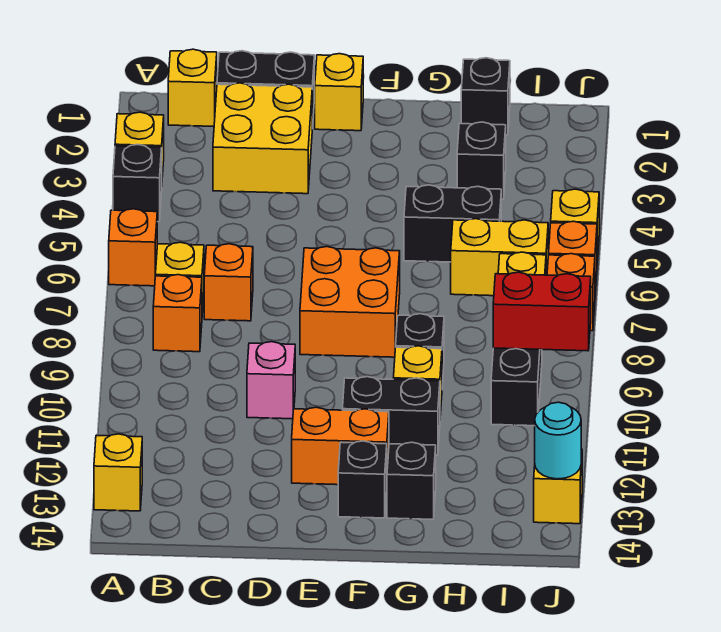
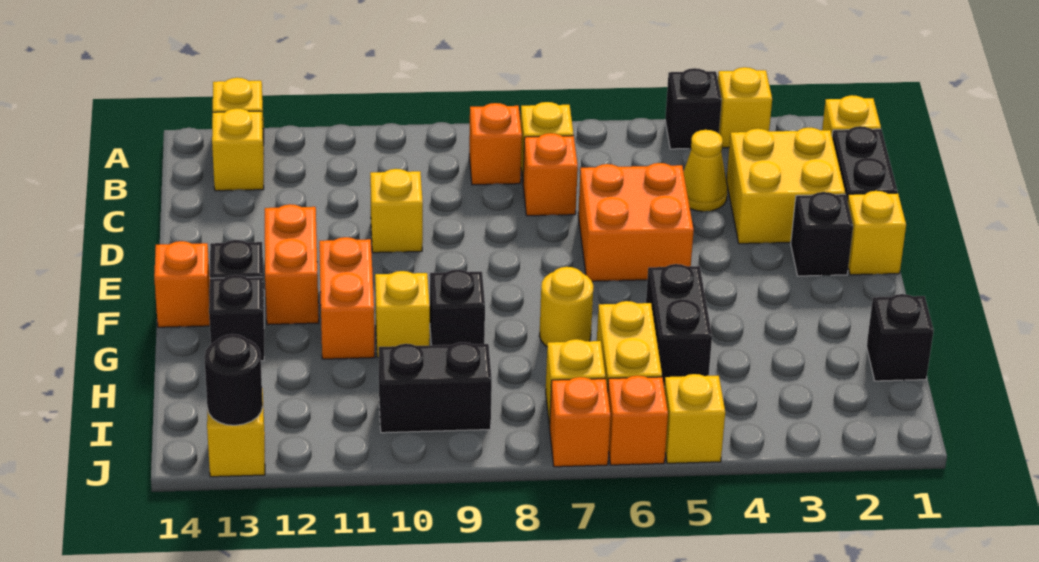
orange brick A6 level 1 -> orange brick F14 level 1
none -> yellow brick B13 level 1
none -> yellow cone C4 level 1
pink brick D10 level 1 -> yellow brick D10 level 1
orange brick E7:F8 level 1 -> orange brick D5:E6 level 1
black brick F11:G11 level 1 -> orange brick F11:G11 level 1
none -> yellow round brick G7 level 1
black brick H3 level 1 -> black brick E2 level 1
red brick I9:J9 level 2 -> none
cyan round brick J13 level 2 -> black round brick J13 level 2

